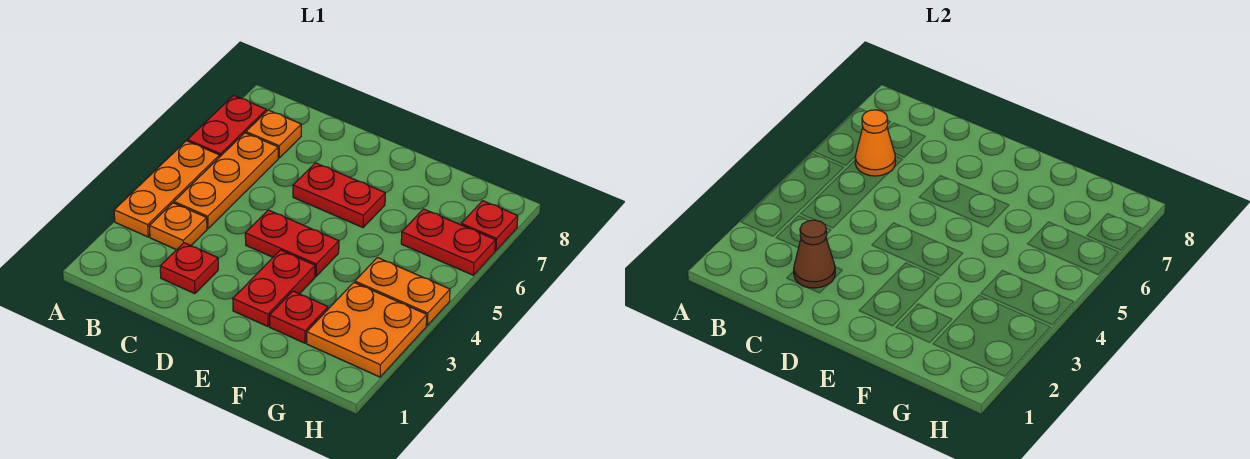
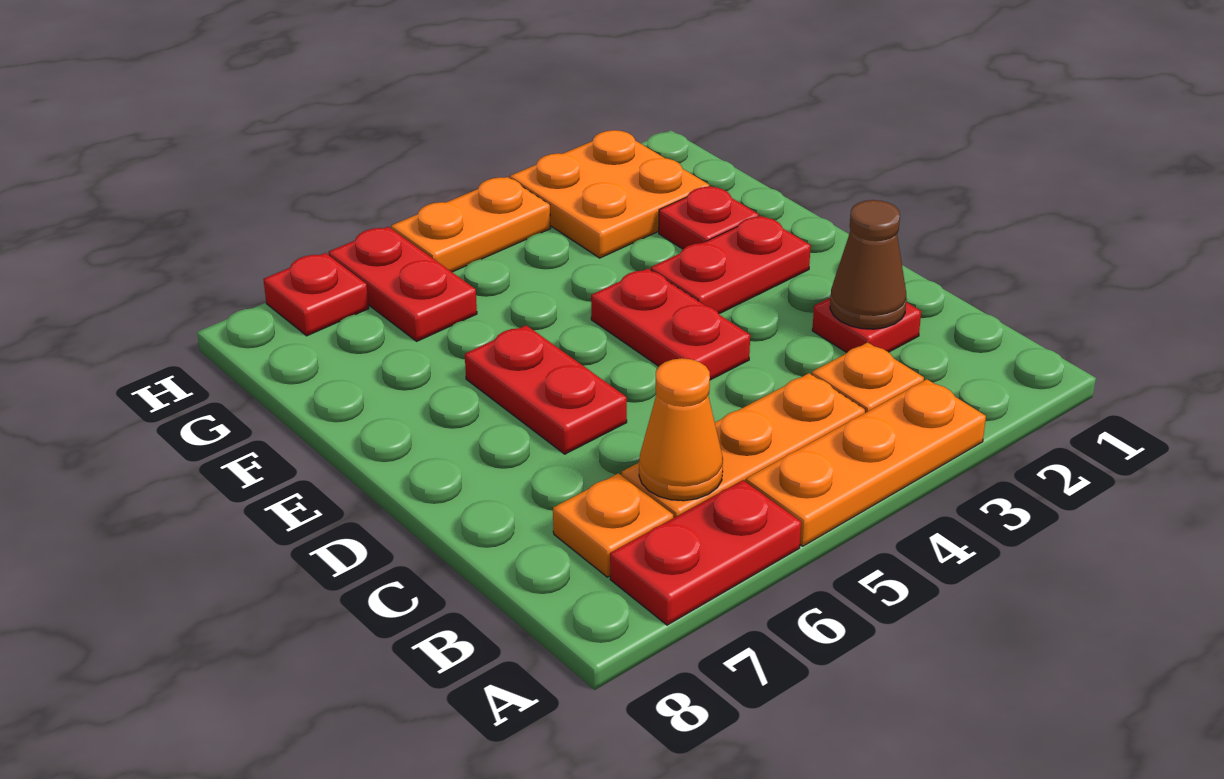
orange plate G4:H4 level 1 -> orange plate H4:H5 level 1

